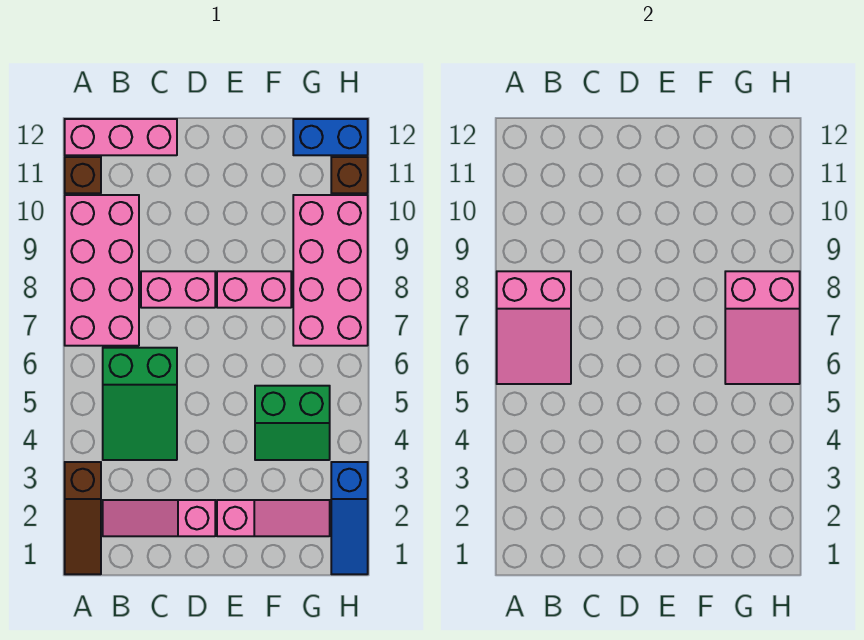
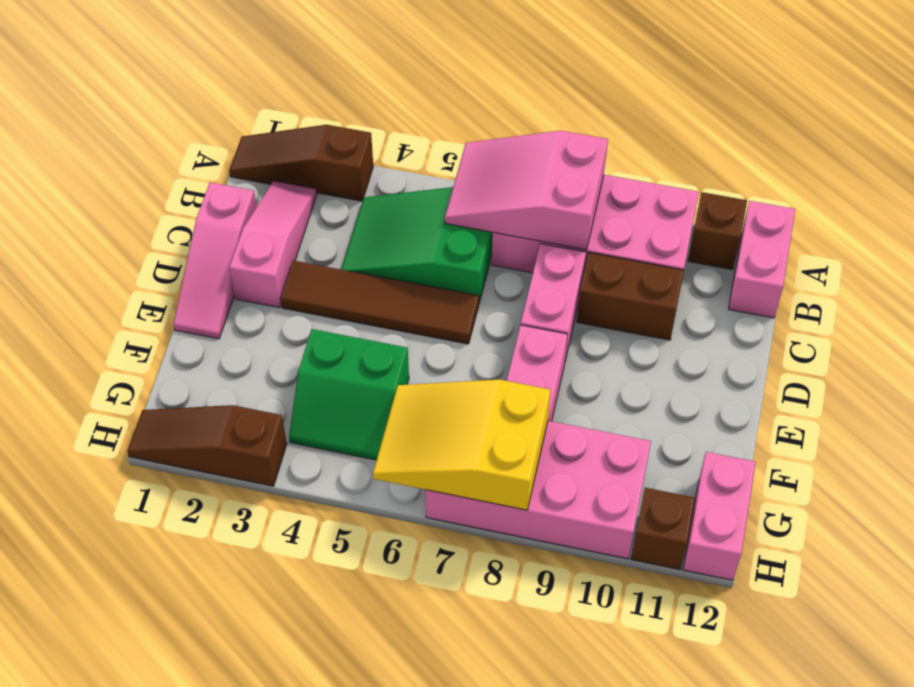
pink brick A12:C12 level 1 -> pink brick A12:B12 level 1
none -> brown brick C9:C10 level 1
none -> brown tile D3:D6 level 1
pink slope E2:G2 level 1 top E -> pink slope C1:E1 level 1 top C
green slope F4:G5 level 1 top 5 -> green slope F4:G5 level 1 top F
pink slope G6:H8 level 2 top 8 -> yellow slope G6:H8 level 2 top 8
blue brick G12:H12 level 1 -> pink brick G12:H12 level 1
blue slope H1:H3 level 1 top 3 -> brown slope H1:H3 level 1 top 3

